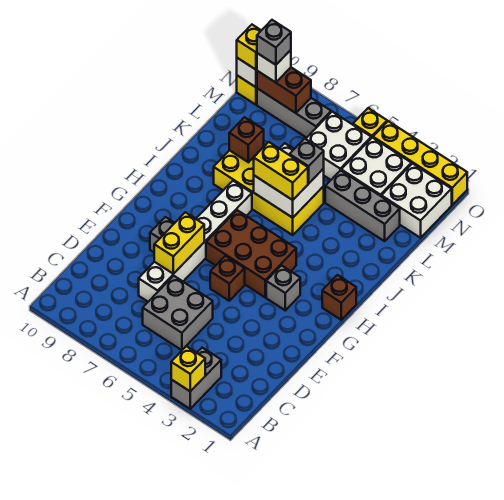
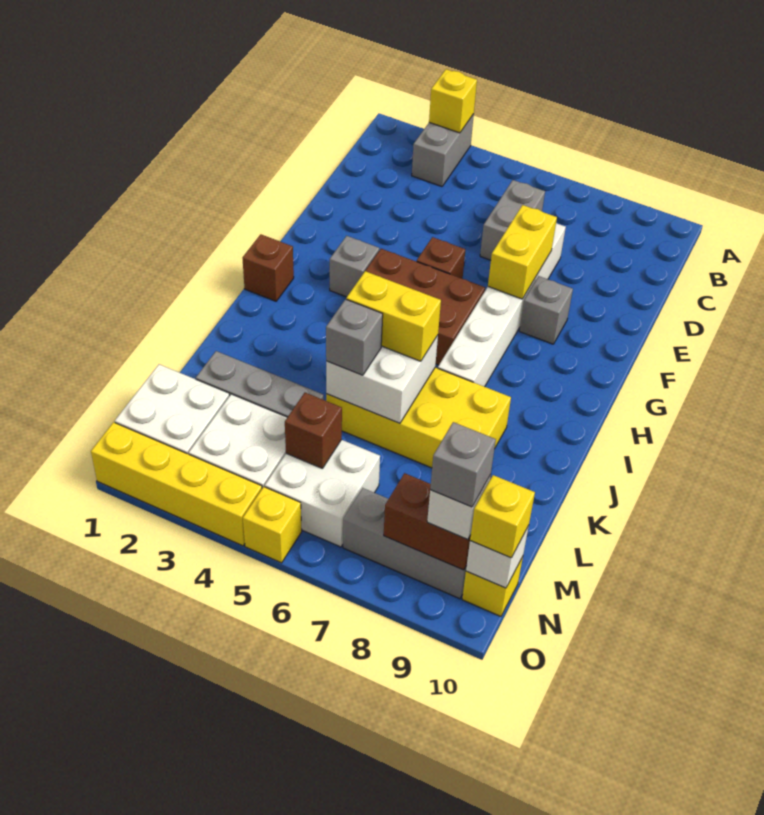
grey brick C5:D6 level 1 -> grey brick C6:D6 level 1
brown brick K8 level 2 -> brown brick M5 level 2

